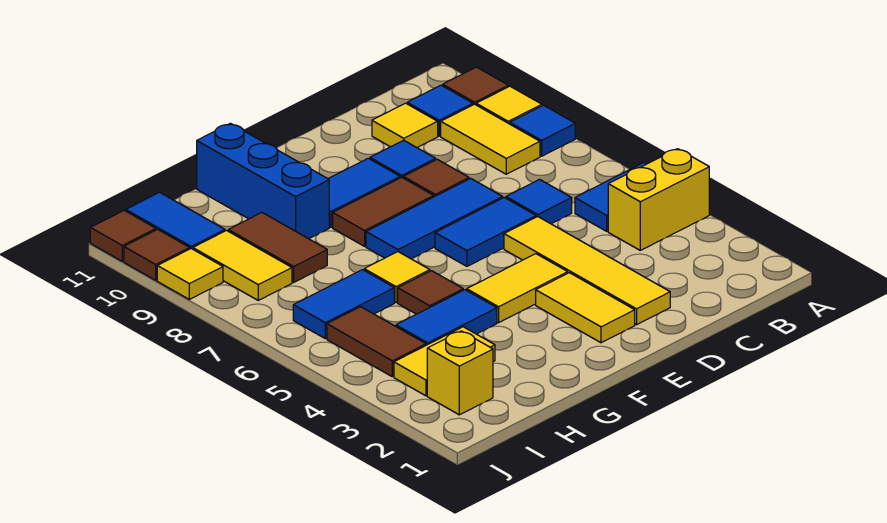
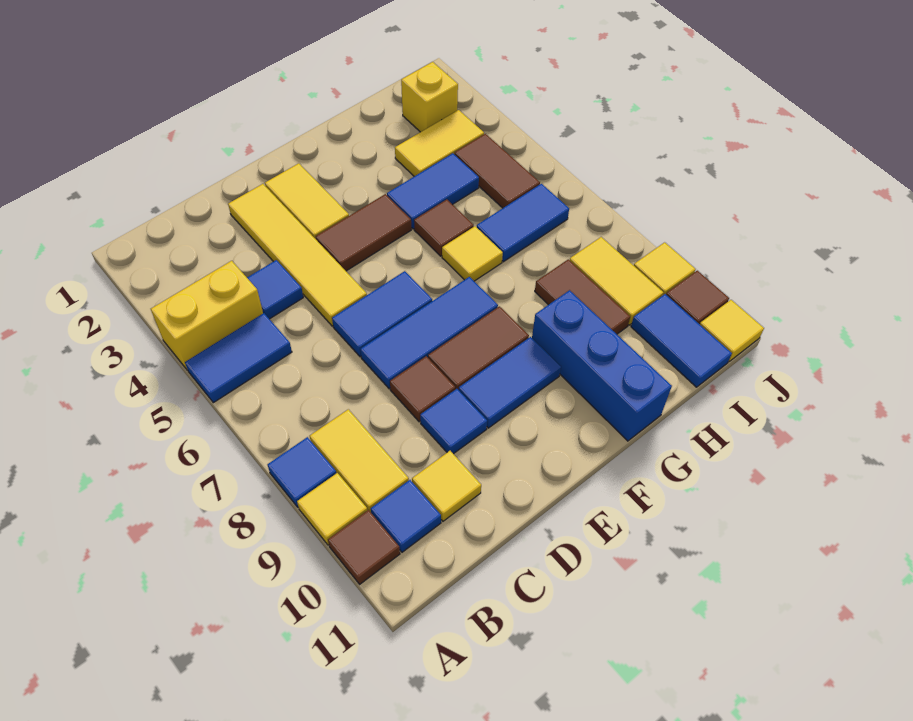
blue tile C6 level 1 -> blue tile C4 level 1
yellow tile E4:F4 level 1 -> brown tile E4:F4 level 1
brown tile J11 level 1 -> yellow tile J11 level 1

